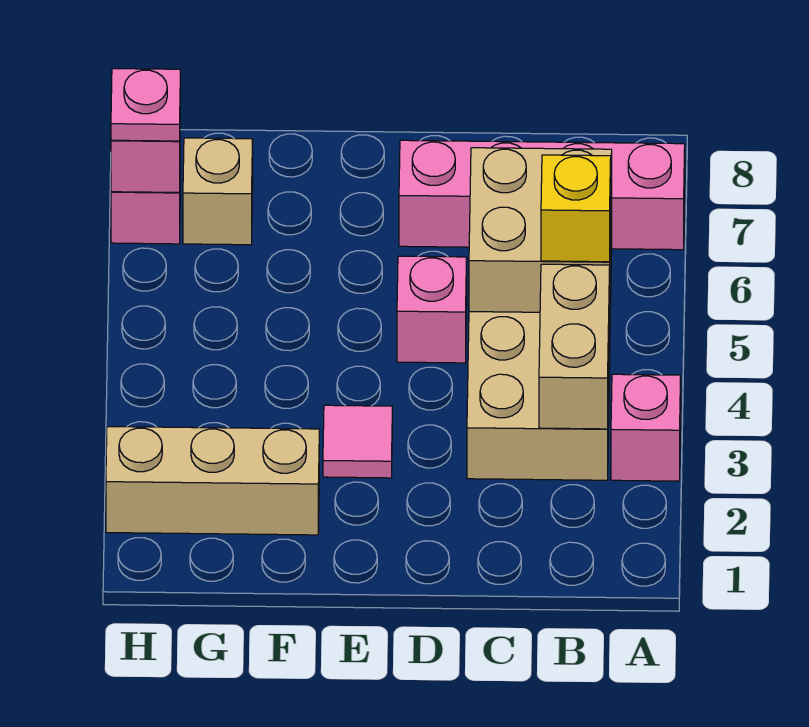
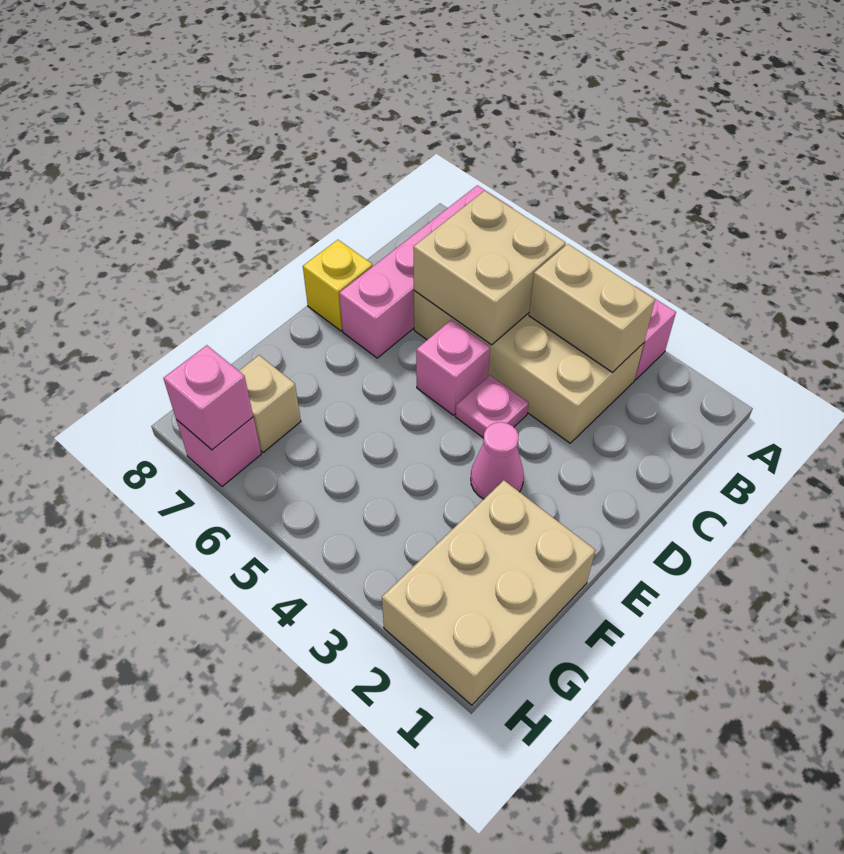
yellow brick B5 level 3 -> yellow brick D8 level 1
pink tile E3 level 1 -> pink cone E3 level 1
tan brick F2:H2 level 1 -> tan brick F1:H2 level 1
pink plate H7 level 3 -> pink plate D4 level 1

